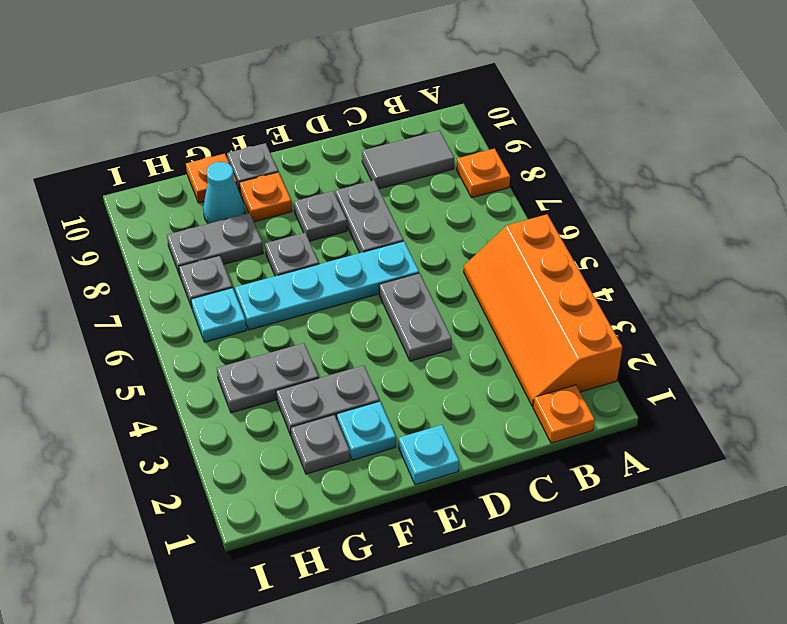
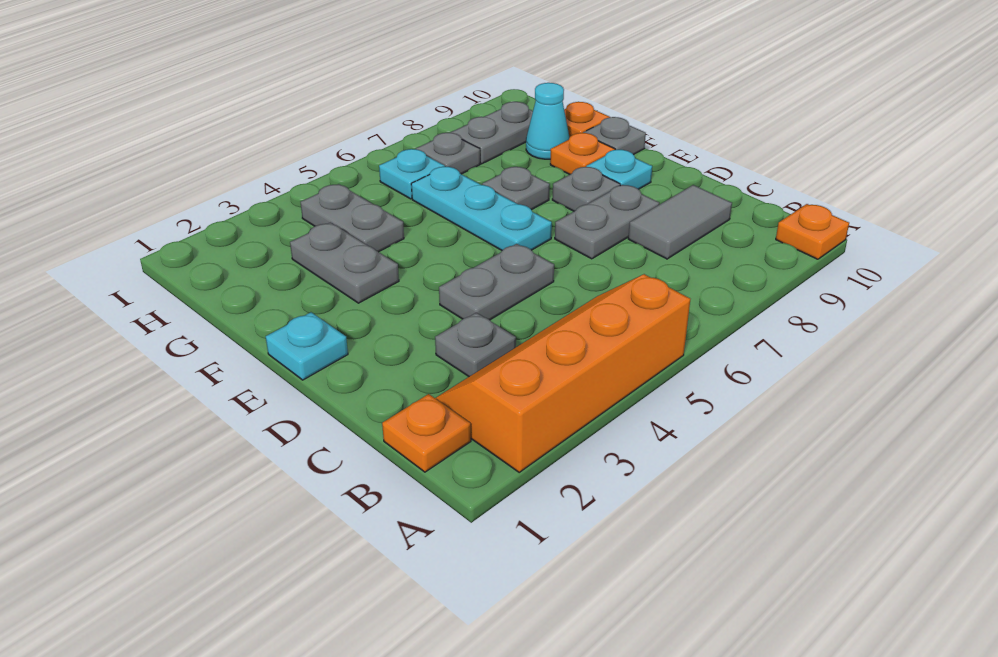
orange plate A8 level 1 -> orange plate A10 level 1
grey tile B9:C9 level 1 -> grey tile C8:C9 level 1
cyan plate D6:G6 level 1 -> cyan plate E6:G6 level 1
cyan plate F2 level 1 -> cyan plate E9 level 1
grey plate G2 level 1 -> grey plate C3 level 1
grey plate G8:H8 level 1 -> grey plate H8:H9 level 1

